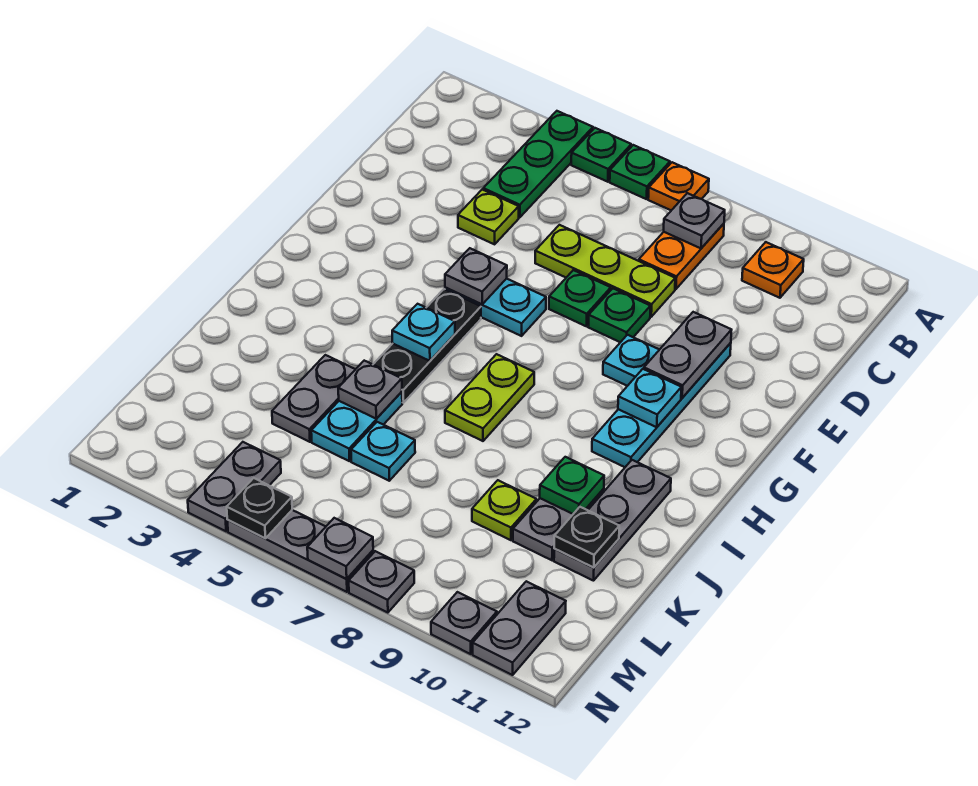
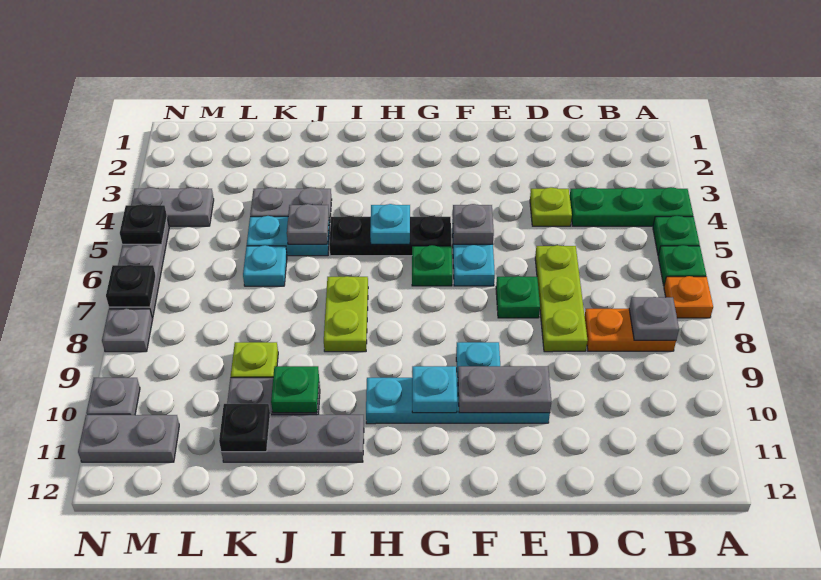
orange plate B10 level 1 -> none
green plate E8 level 1 -> green plate G6 level 1
lime plate H7:I7 level 1 -> lime plate I7:I8 level 1
grey plate N7 level 2 -> black plate N7 level 2

